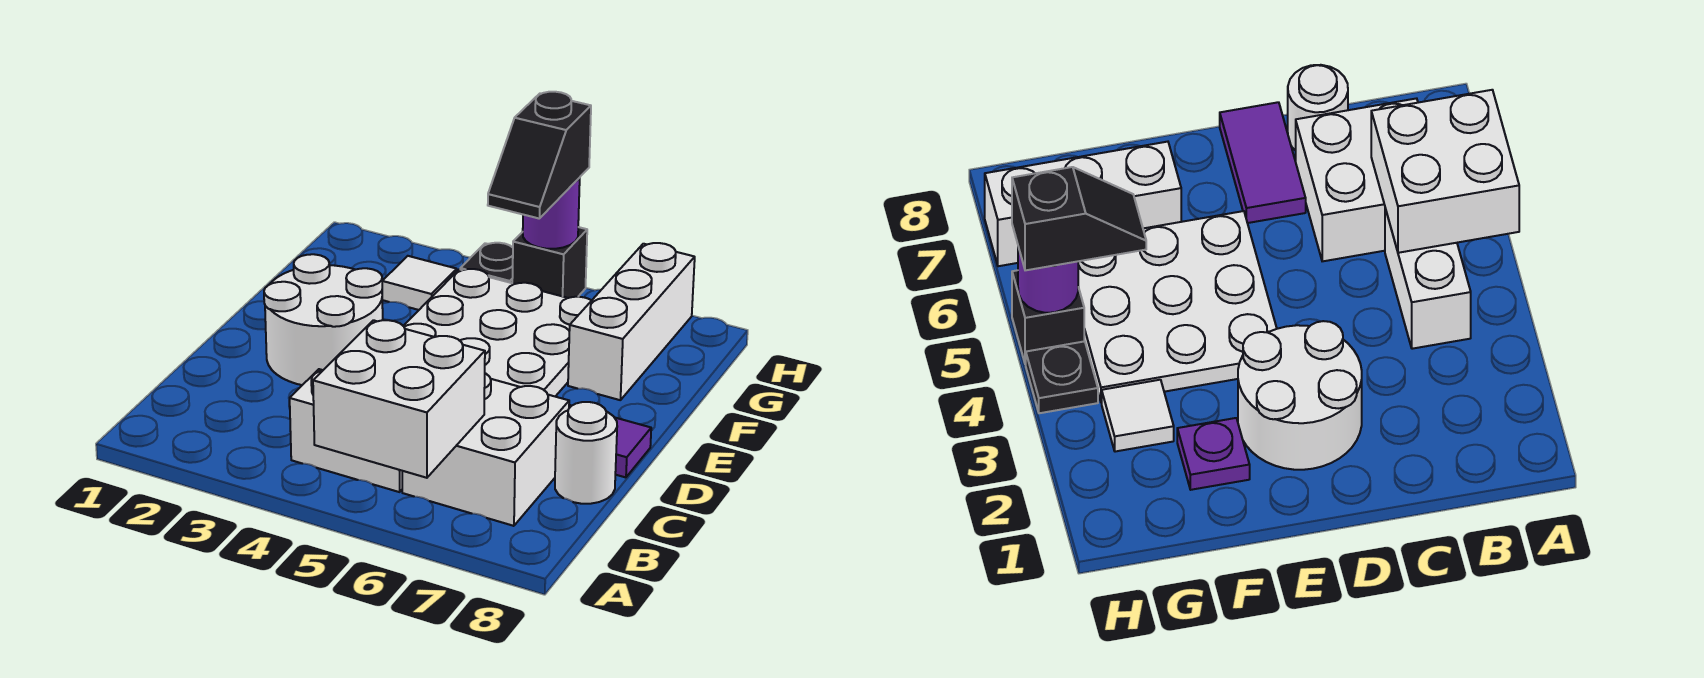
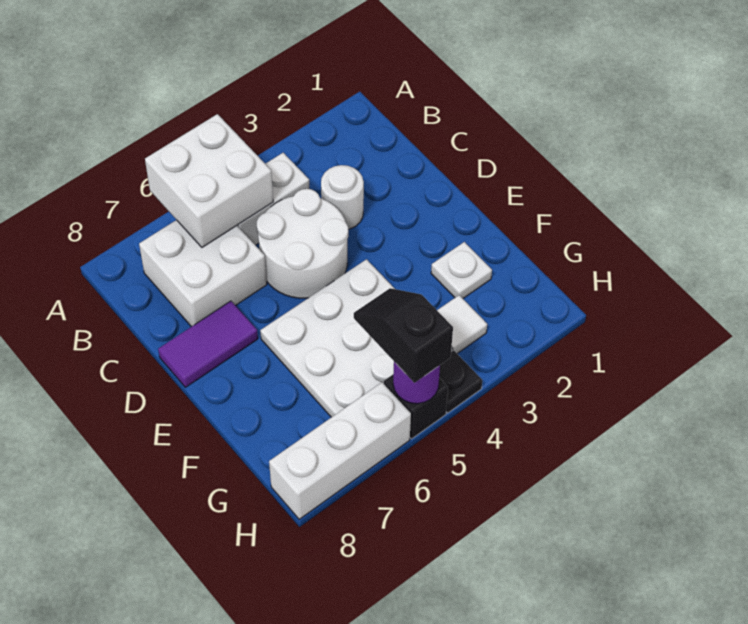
white round brick C8 level 1 -> white round brick C3 level 1
white round brick D2:E3 level 1 -> white round brick C4:D5 level 1
purple plate F2 level 1 -> white plate F2 level 1
white brick F7:H7 level 1 -> white brick H6:H8 level 1

